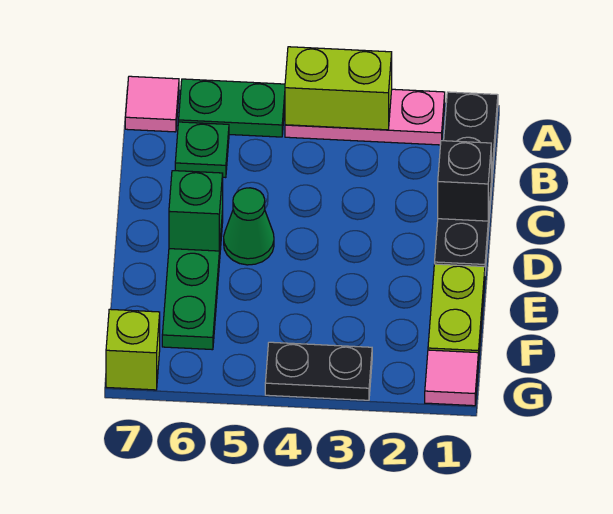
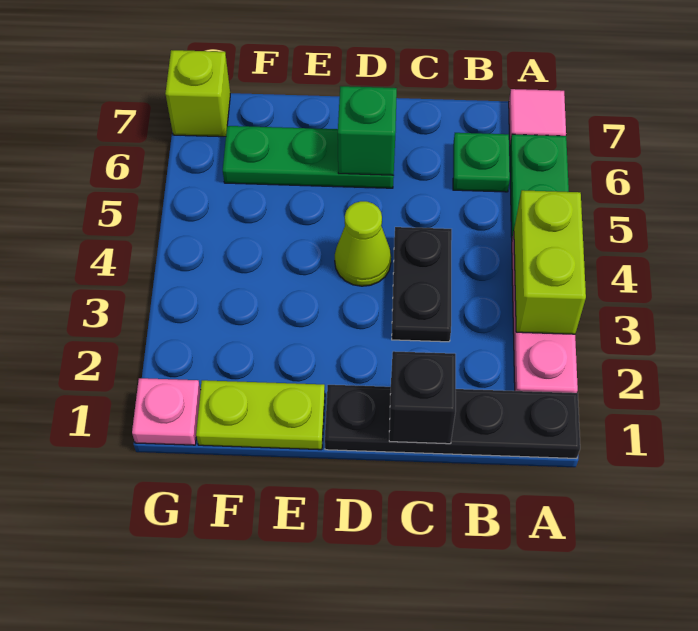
none -> lime cone D4 level 1
green cone D5 level 1 -> none
pink tile G1 level 1 -> pink plate G1 level 1
black plate G3:G4 level 1 -> black plate C3:C4 level 1

